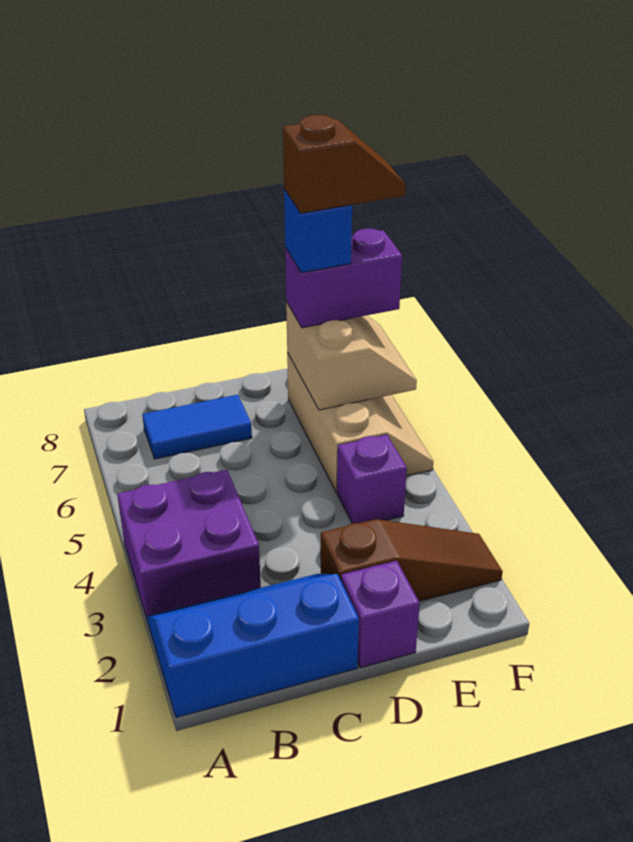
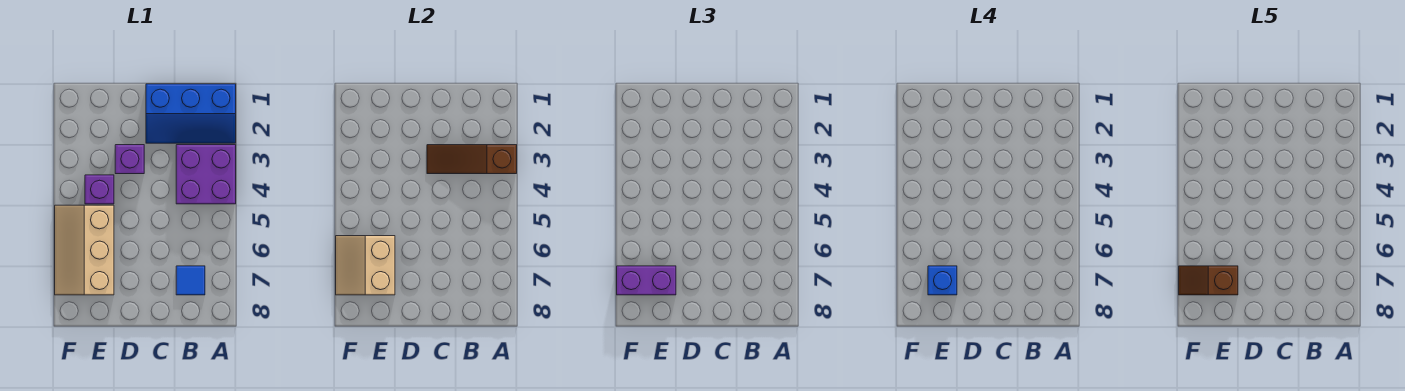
blue tile B7:C7 level 1 -> blue tile B7 level 1
purple brick D1 level 1 -> purple brick D3 level 1
brown slope D2:F2 level 1 top D -> brown slope A3:C3 level 2 top A

